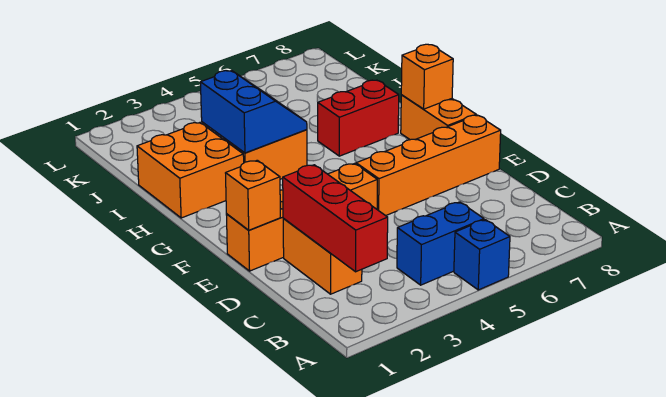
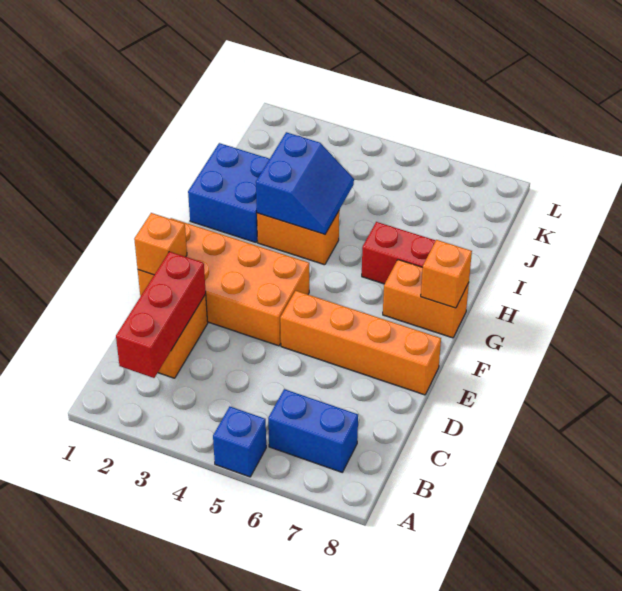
blue brick B4:B5 level 1 -> blue brick B6:B7 level 1
orange brick E1:E4 level 1 -> orange brick E1:F4 level 1
orange brick F8:G8 level 1 -> orange brick G7:G8 level 1
orange brick H1:I2 level 1 -> blue brick H1:I2 level 1

